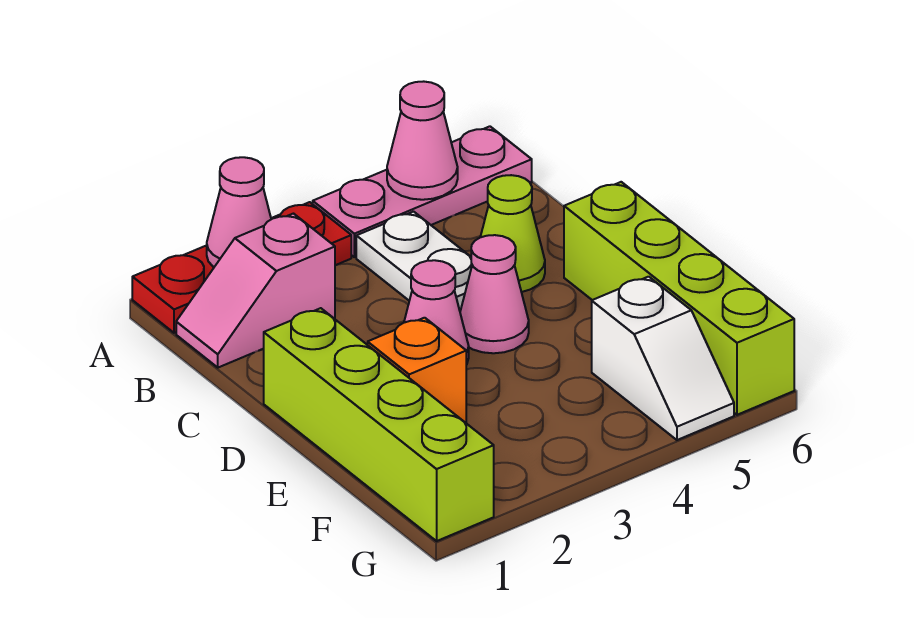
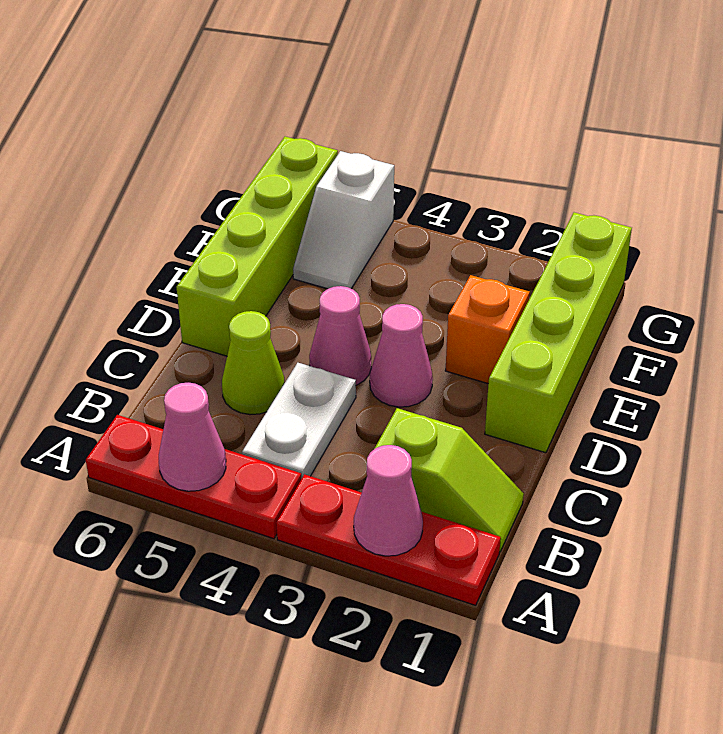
pink plate A4:A6 level 1 -> red plate A4:A6 level 1
pink slope B1:B2 level 1 top 2 -> lime slope B1:B2 level 1 top 2
white slope F5:G5 level 1 top F -> white slope F5:G5 level 1 top G

